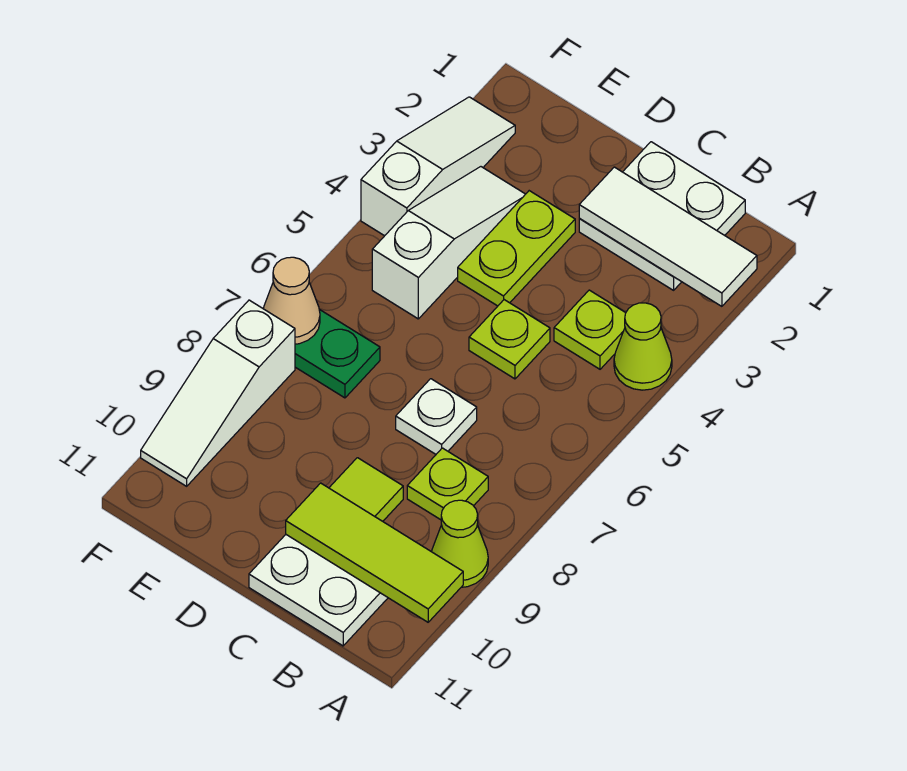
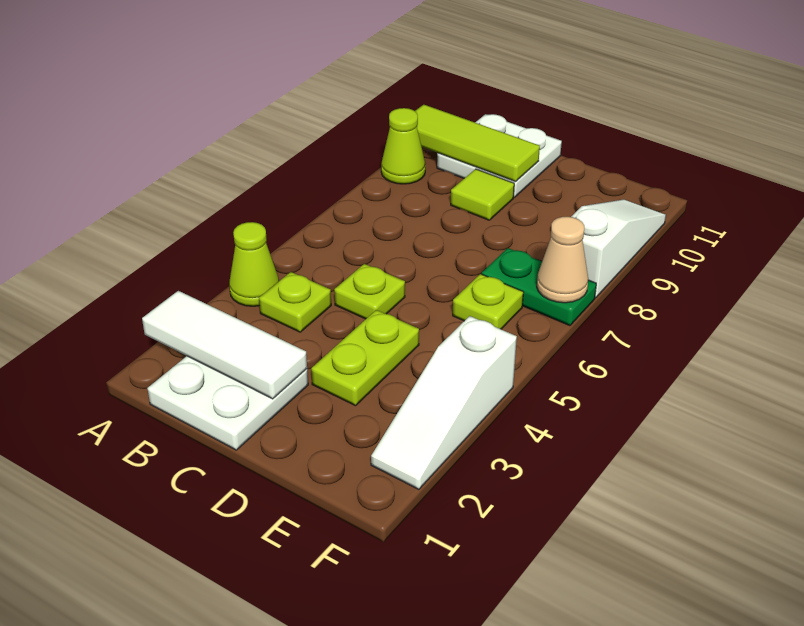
lime plate B8 level 1 -> lime plate E6 level 1
white plate C7 level 1 -> none
white slope E3:E5 level 1 top 5 -> none

